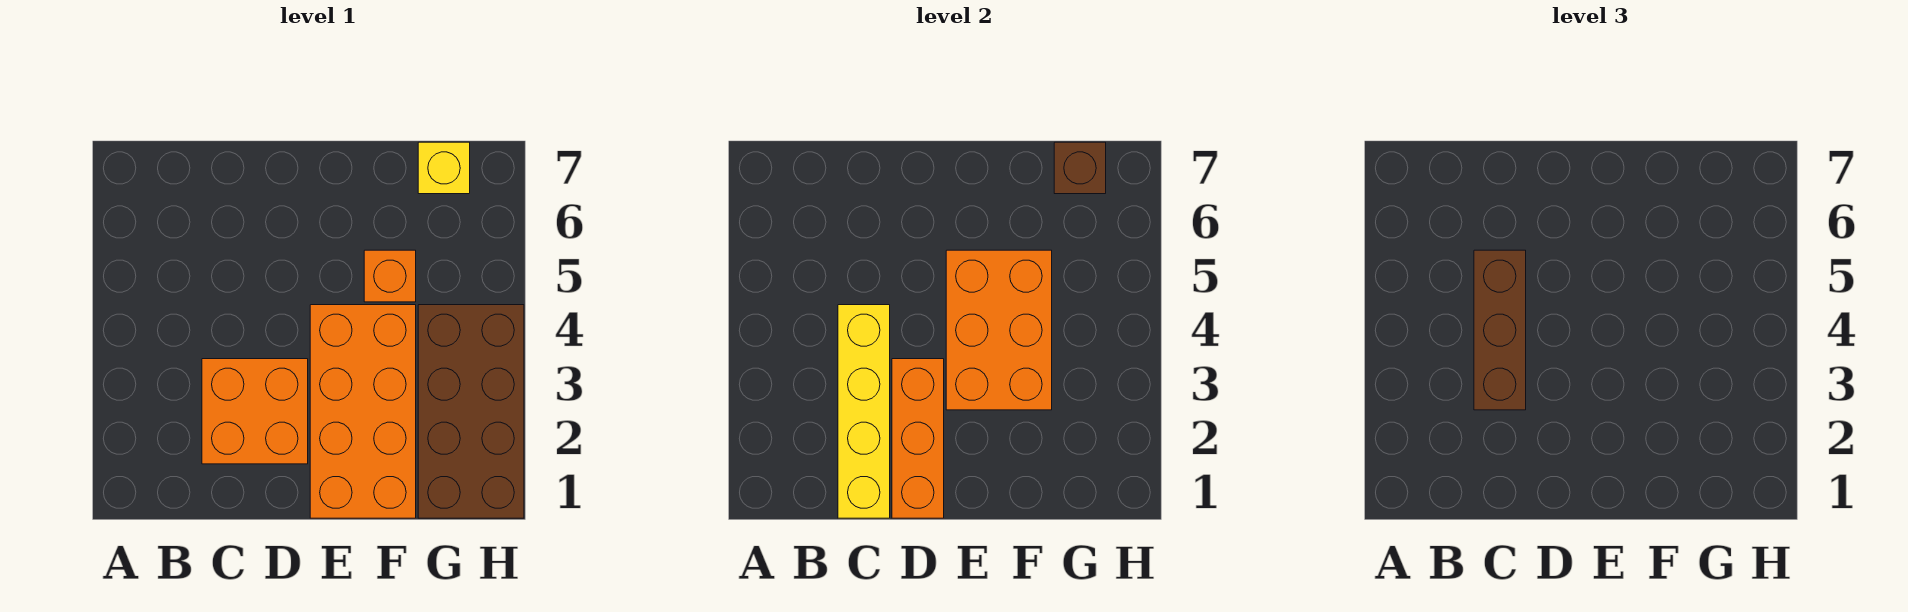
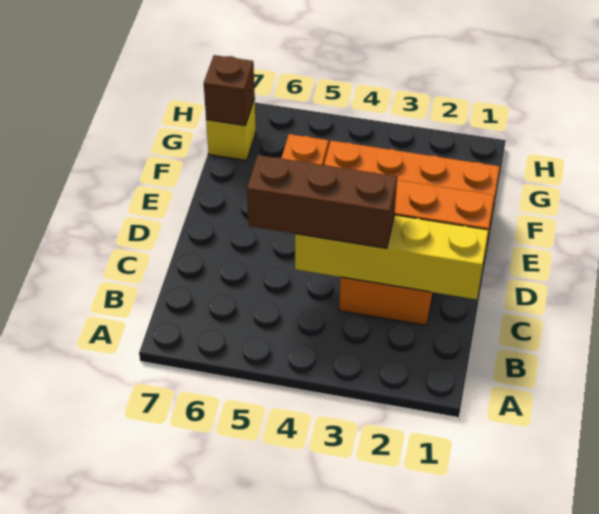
orange brick E3:F5 level 2 -> none
brown brick G1:H4 level 1 -> none

